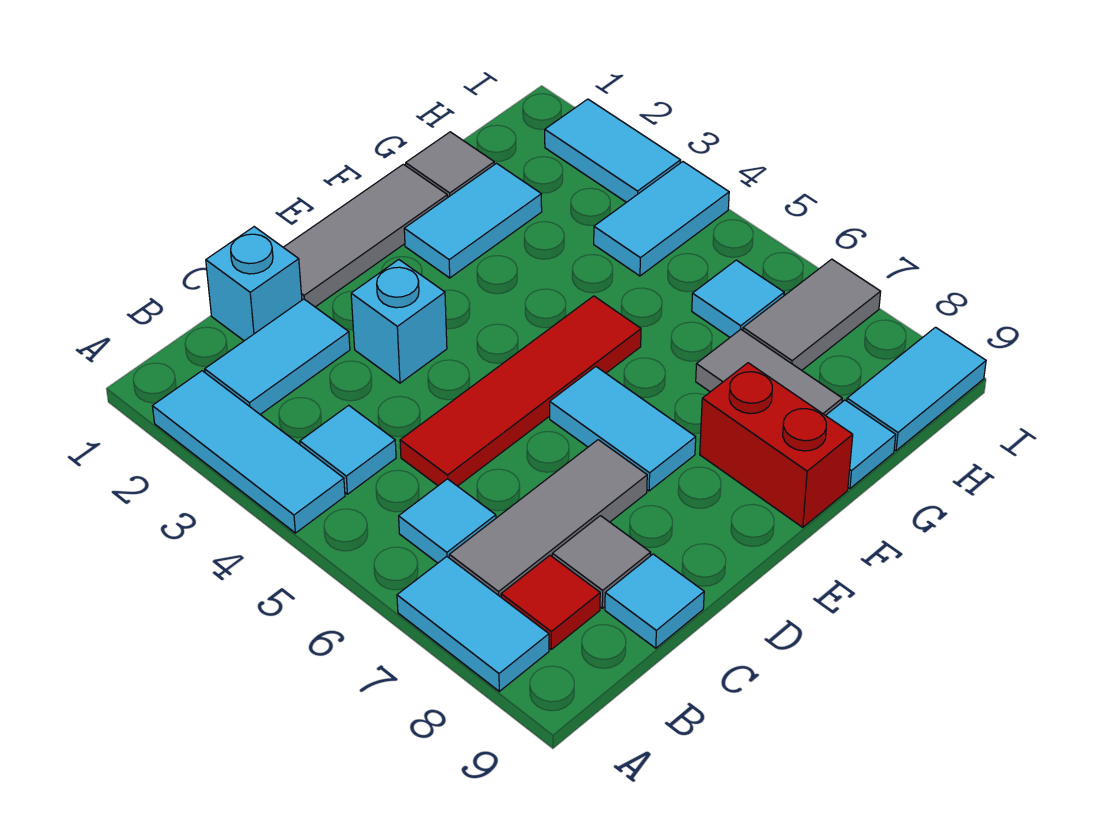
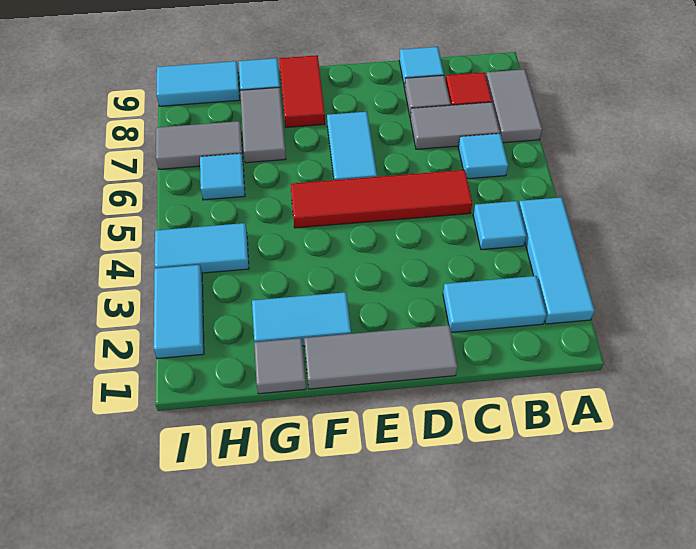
cyan tile A7:A8 level 1 -> grey tile A7:A8 level 1
grey tile B7:D7 level 1 -> grey tile B7:C7 level 1
cyan brick C1 level 1 -> none
cyan brick D3 level 1 -> none
red brick F8:F9 level 1 -> red tile F8:F9 level 1

